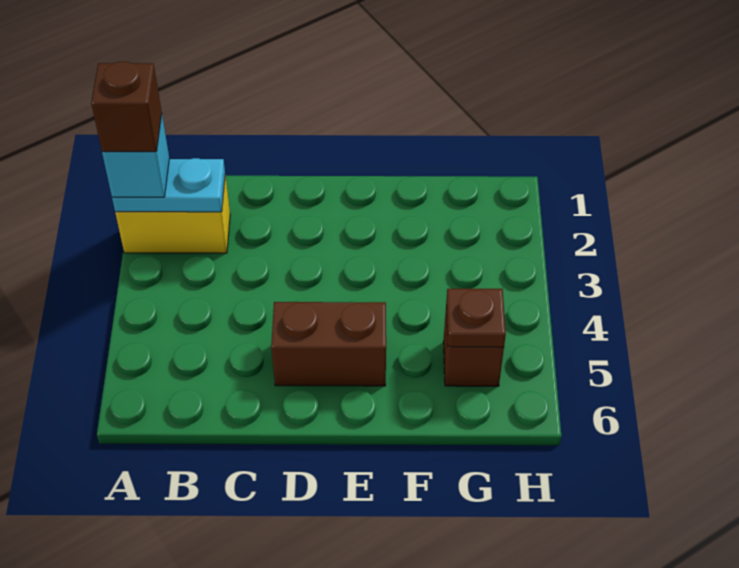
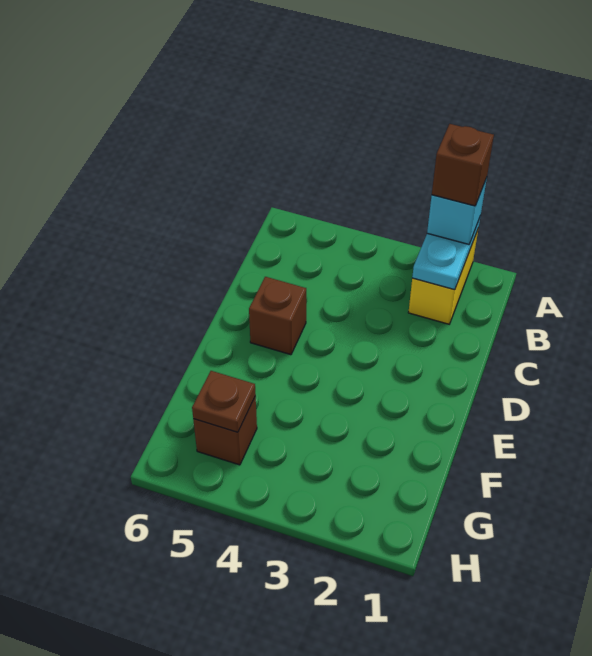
brown brick D5:E5 level 1 -> brown brick D5 level 1

